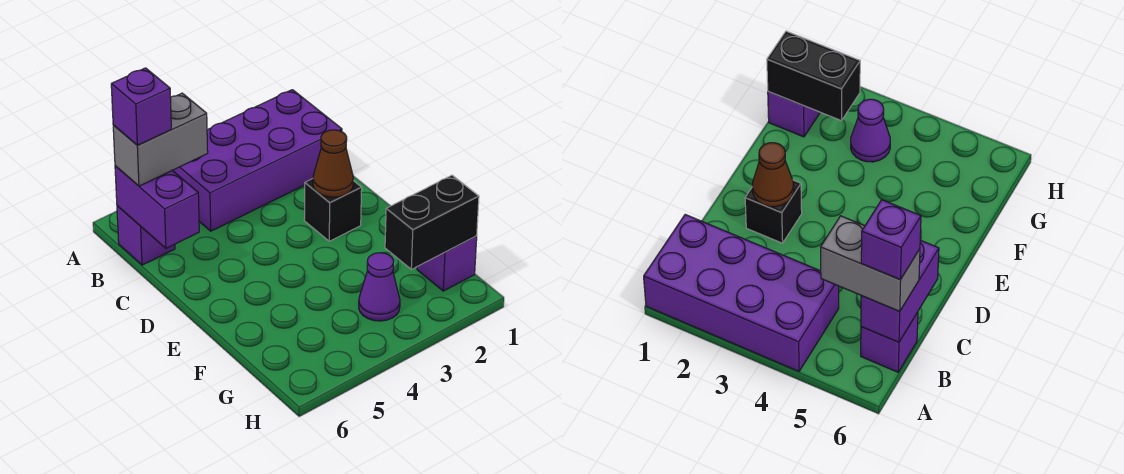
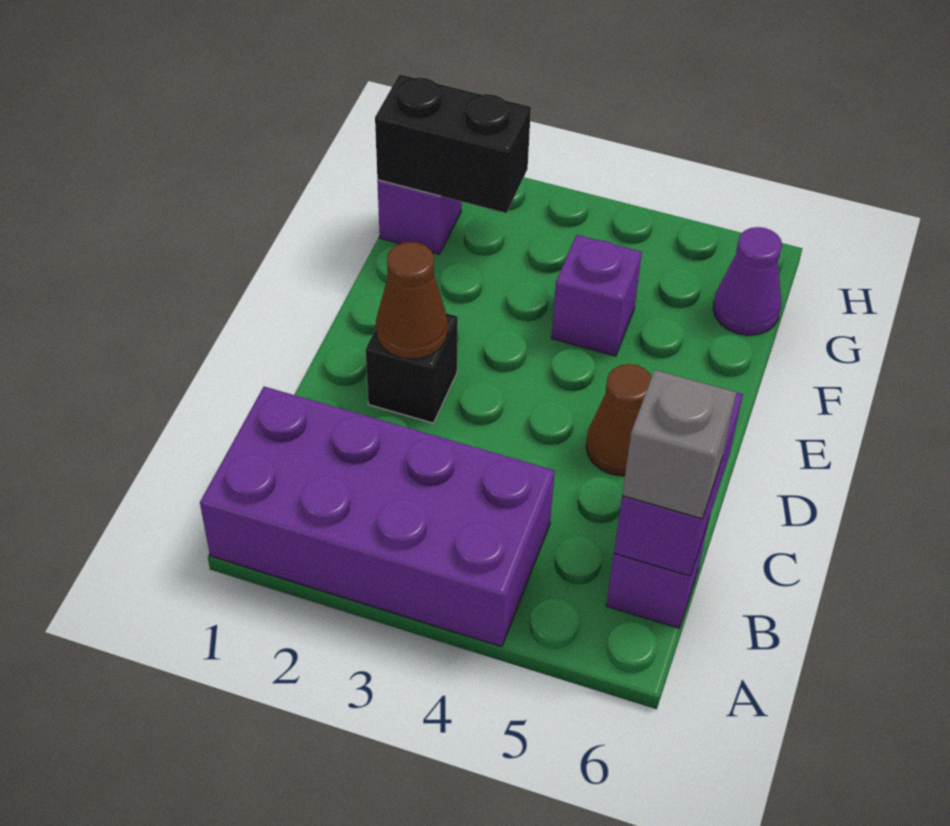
grey brick B5:B6 level 3 -> grey brick B6 level 3
purple brick B6 level 4 -> purple brick F4 level 1
none -> brown cone D5 level 1
purple cone G3 level 1 -> purple cone G6 level 1

